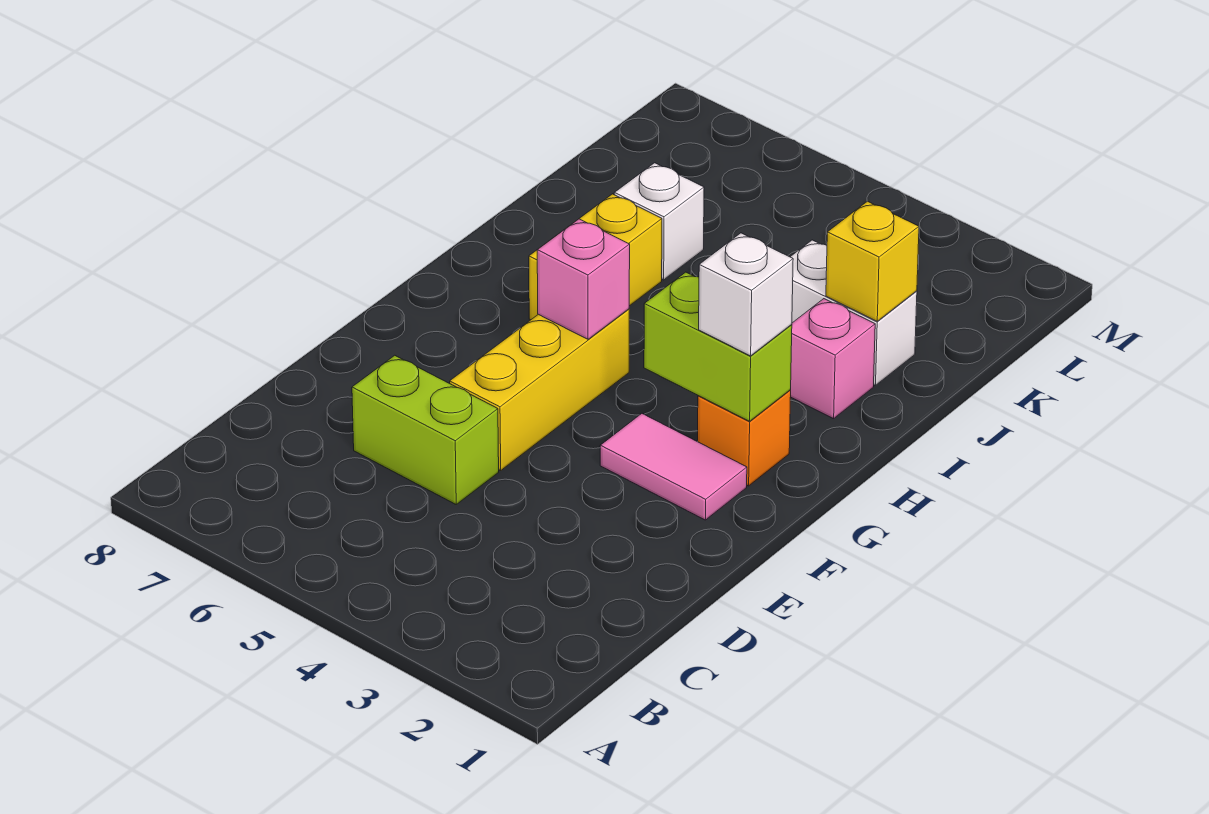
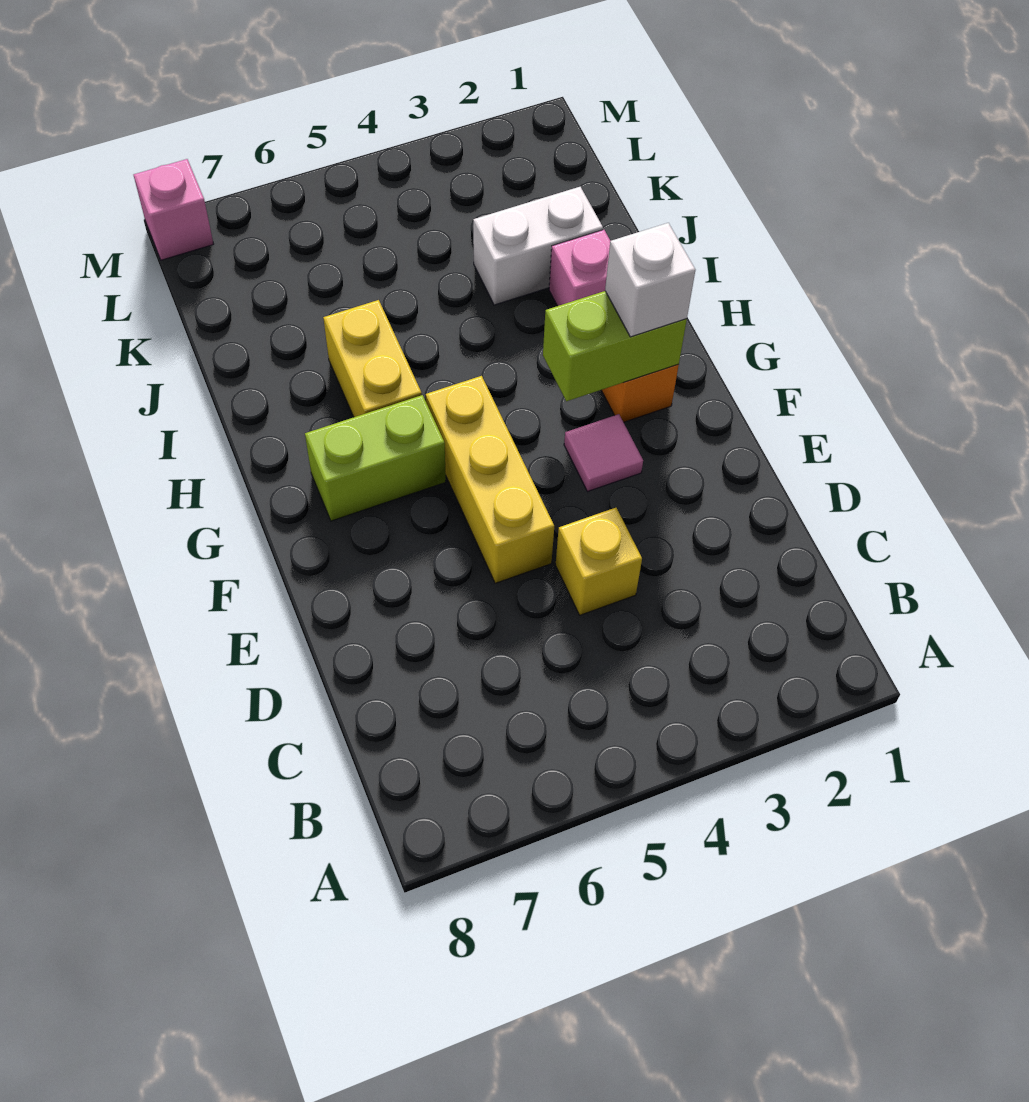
lime brick D5:D6 level 1 -> lime brick G6:G7 level 1
pink tile F2:F3 level 1 -> pink tile F3 level 1
pink brick G5 level 2 -> pink brick M8 level 1
yellow brick J2 level 2 -> yellow brick D4 level 1
white brick J6 level 1 -> none

